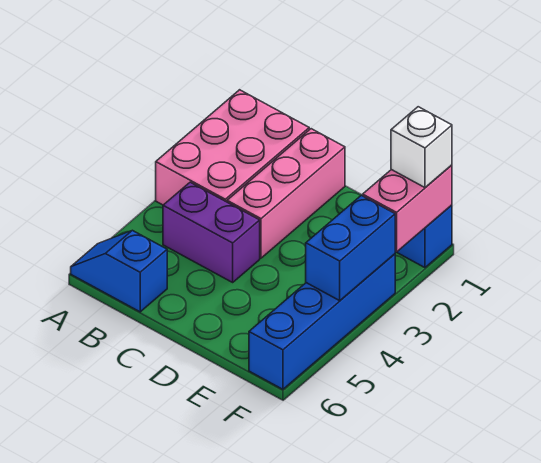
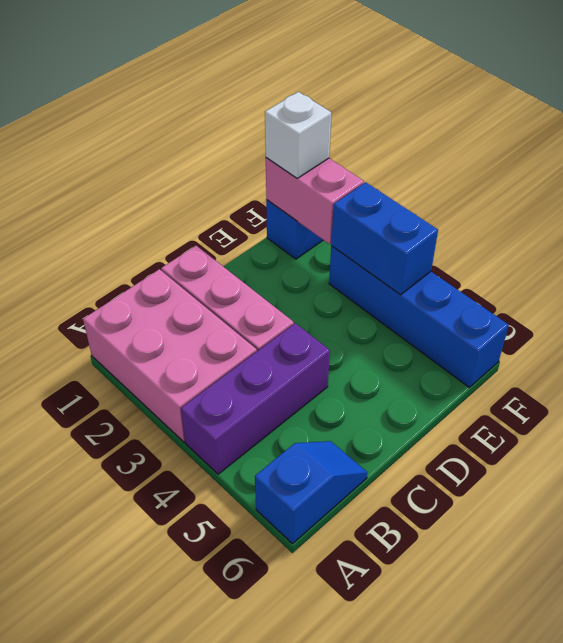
blue slope A6:B6 level 1 top B -> blue slope A6:B6 level 1 top A
purple brick B4:C4 level 1 -> purple brick A4:C4 level 1

